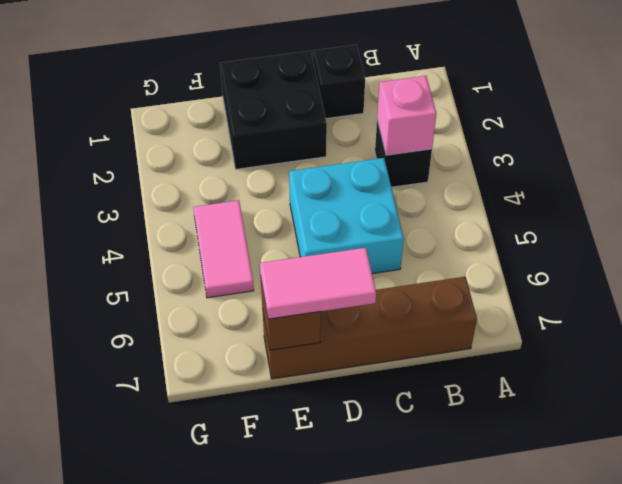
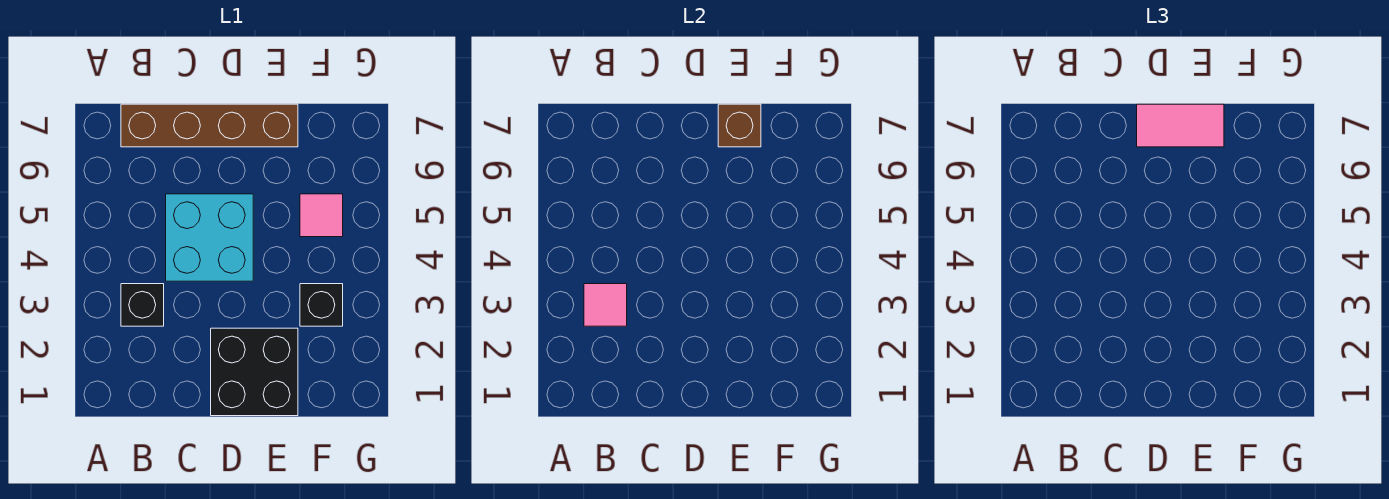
pink brick B3 level 2 -> pink tile B3 level 2
black brick C1 level 1 -> black brick F3 level 1
pink tile F4:F5 level 1 -> pink tile F5 level 1

